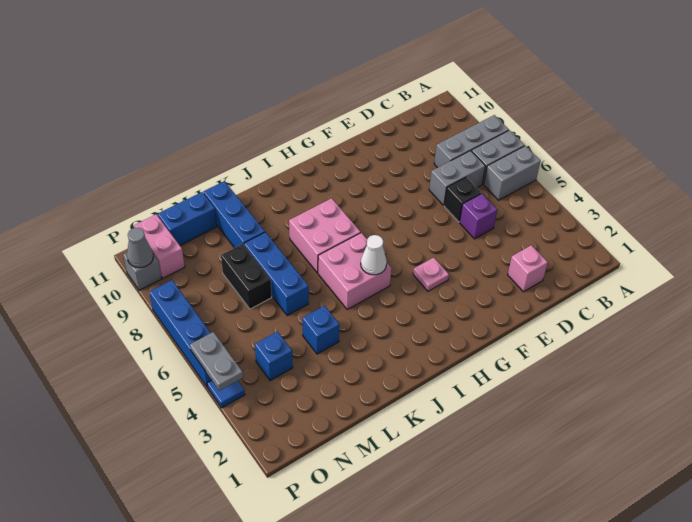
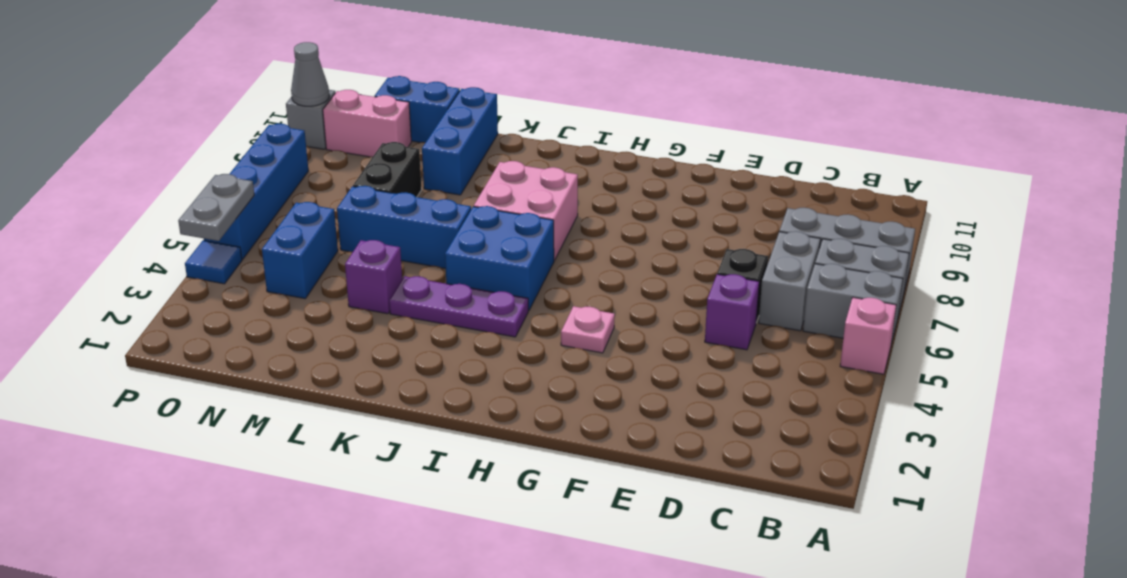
grey brick C7:D7 level 1 -> grey brick C6:C7 level 1
pink brick D2 level 1 -> pink brick A5 level 1
none -> purple plate I4:K4 level 1
pink brick I5:J6 level 1 -> blue brick I5:J6 level 1
white cone I5 level 2 -> none
blue brick L4 level 1 -> purple brick L4 level 1
blue brick L6:L8 level 1 -> blue brick K6:M6 level 1
blue brick N4 level 1 -> blue brick N4:N5 level 1
pink brick O10:O11 level 1 -> pink brick N10:O10 level 1

